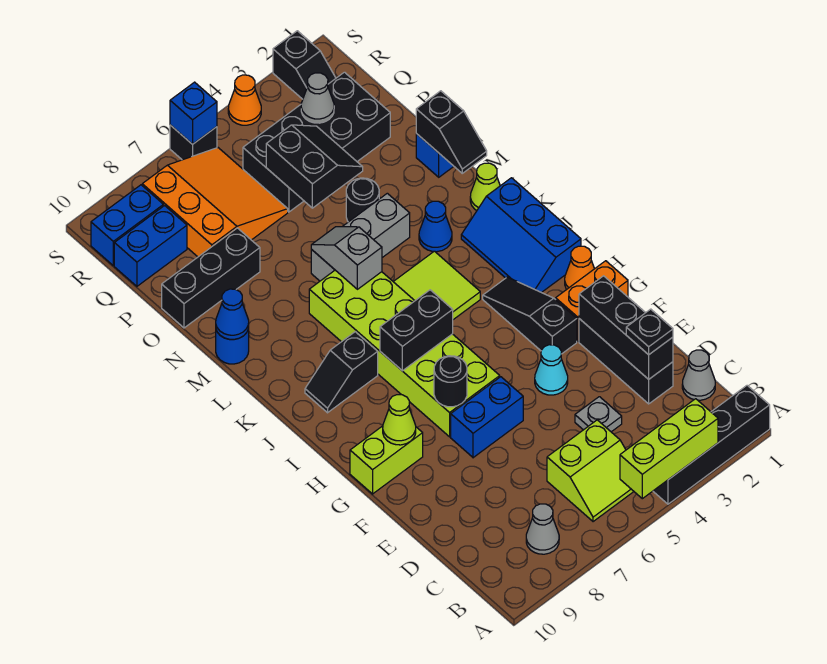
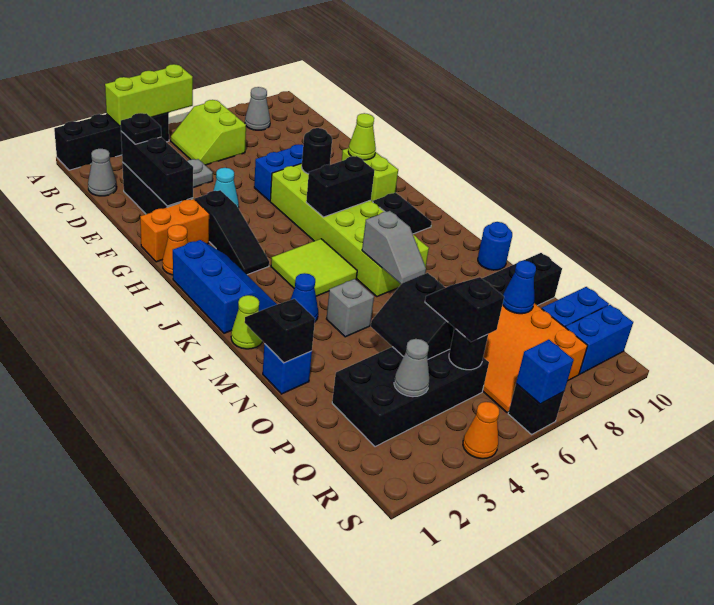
lime slope B5:C6 level 1 top C -> lime slope B5:C6 level 1 top 6
lime brick G9:G10 level 1 -> lime brick G9:H9 level 1
grey brick M4:M6 level 1 -> grey brick M4 level 1
blue cone M10 level 2 -> blue cone P8 level 2
black round brick N4 level 1 -> black round brick Q5 level 2
black slope R2:S2 level 1 top S -> black slope P5:Q5 level 3 top Q

